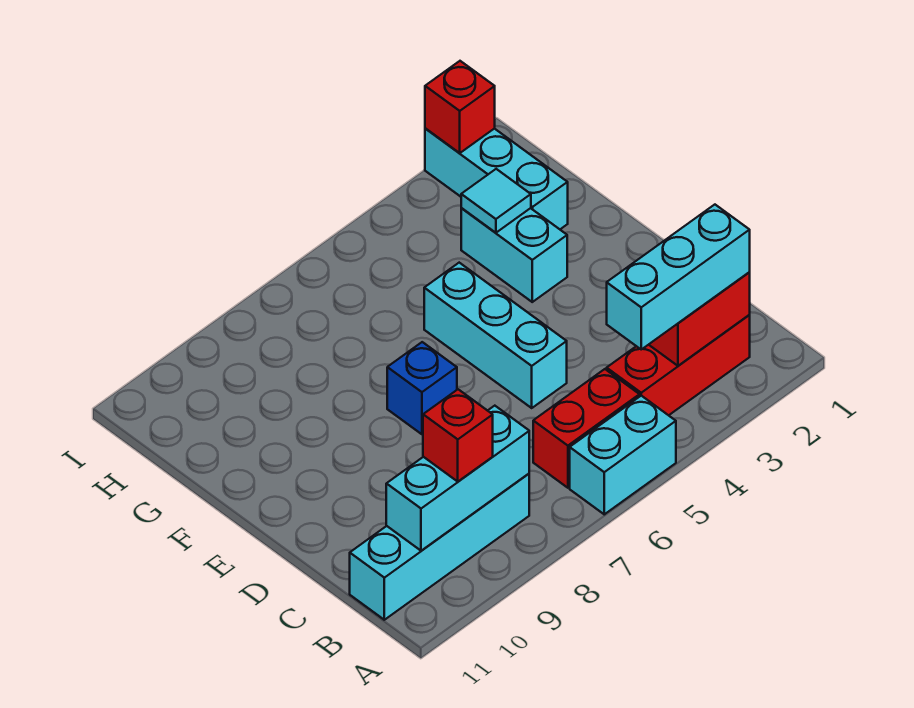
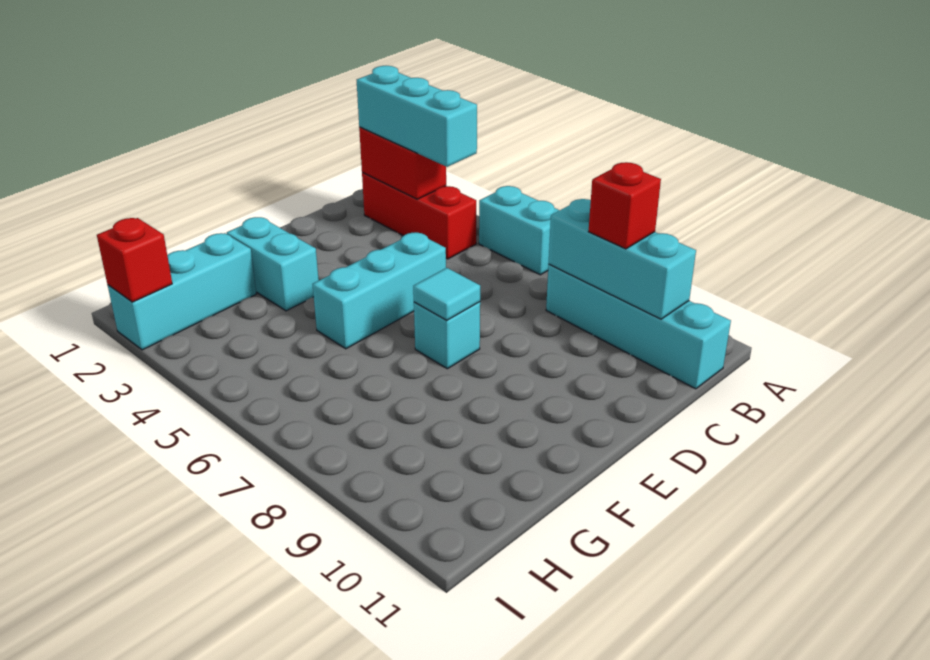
red brick B5:B6 level 1 -> none
blue brick E7 level 1 -> cyan brick E7 level 1
cyan brick F3:G3 level 1 -> cyan brick F2:F3 level 1
cyan tile G3 level 2 -> cyan tile E7 level 2

